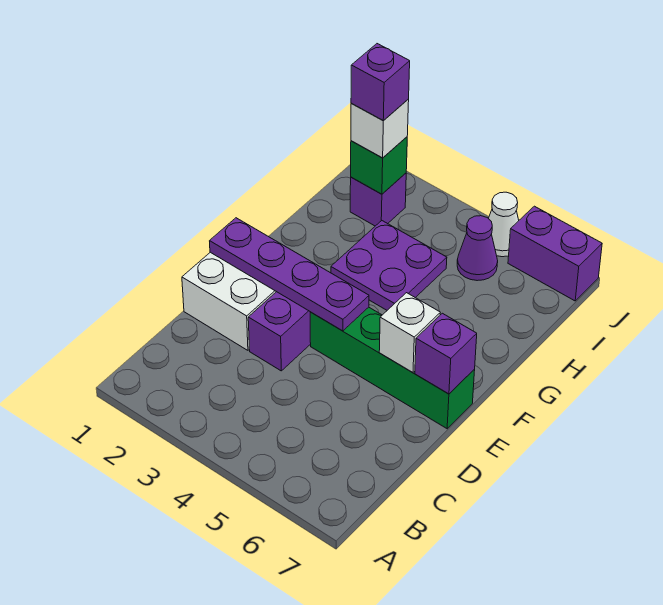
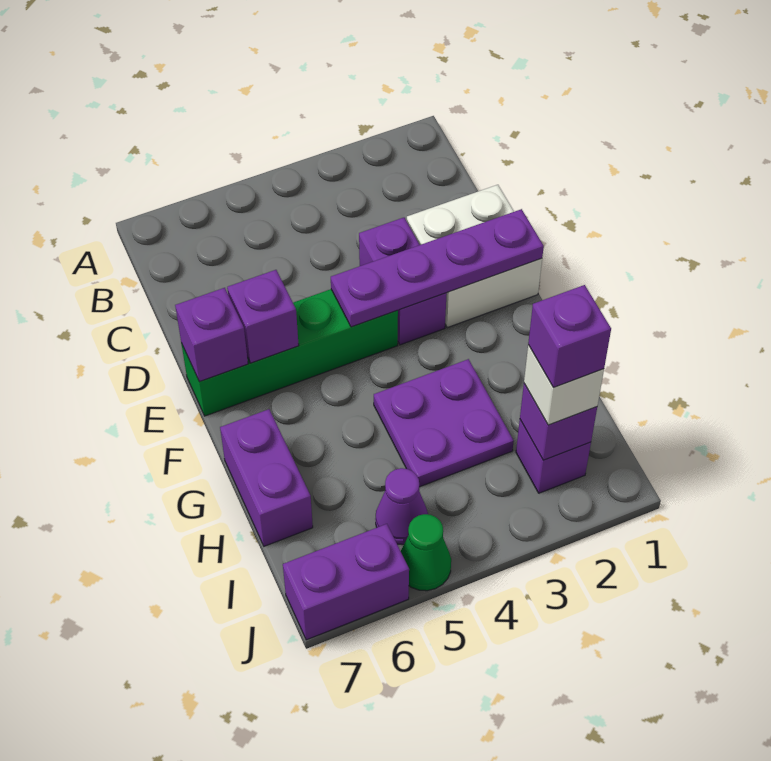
white brick E6 level 2 -> purple brick E6 level 2
none -> purple brick G7:H7 level 1
green brick I2 level 2 -> purple brick I2 level 2
white cone J5 level 1 -> green cone J5 level 1

